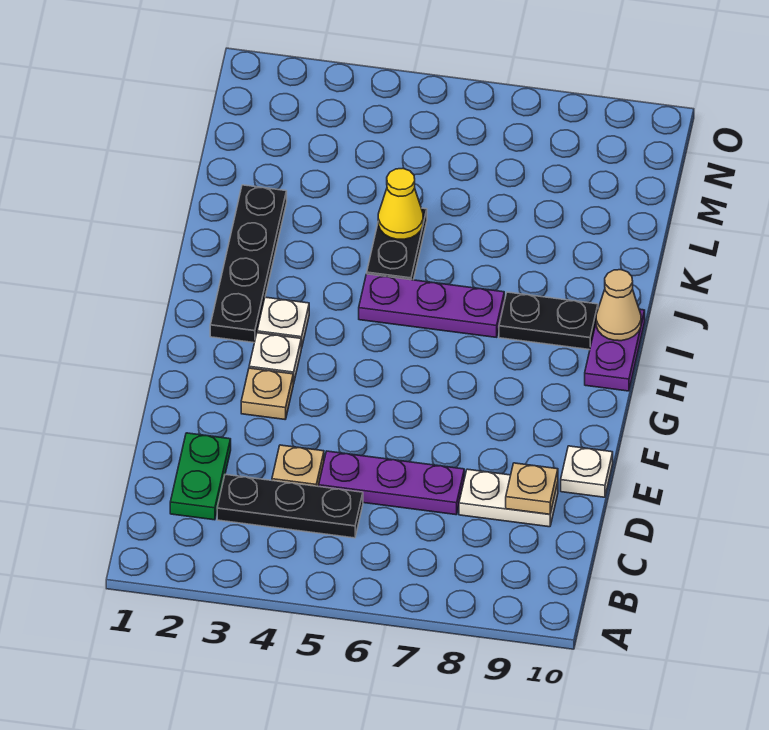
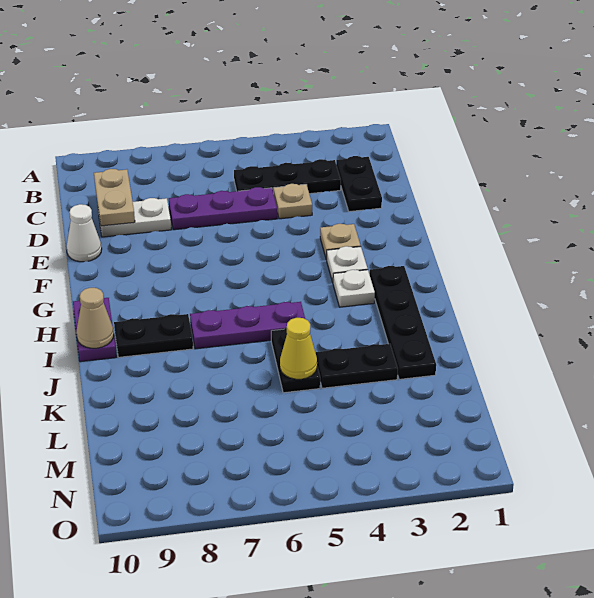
green plate C2:D2 level 1 -> black plate C2:D2 level 1
tan plate D9 level 2 -> tan plate C9:D9 level 2
white plate E10 level 1 -> white cone E10 level 1
none -> black plate K3:K4 level 1

